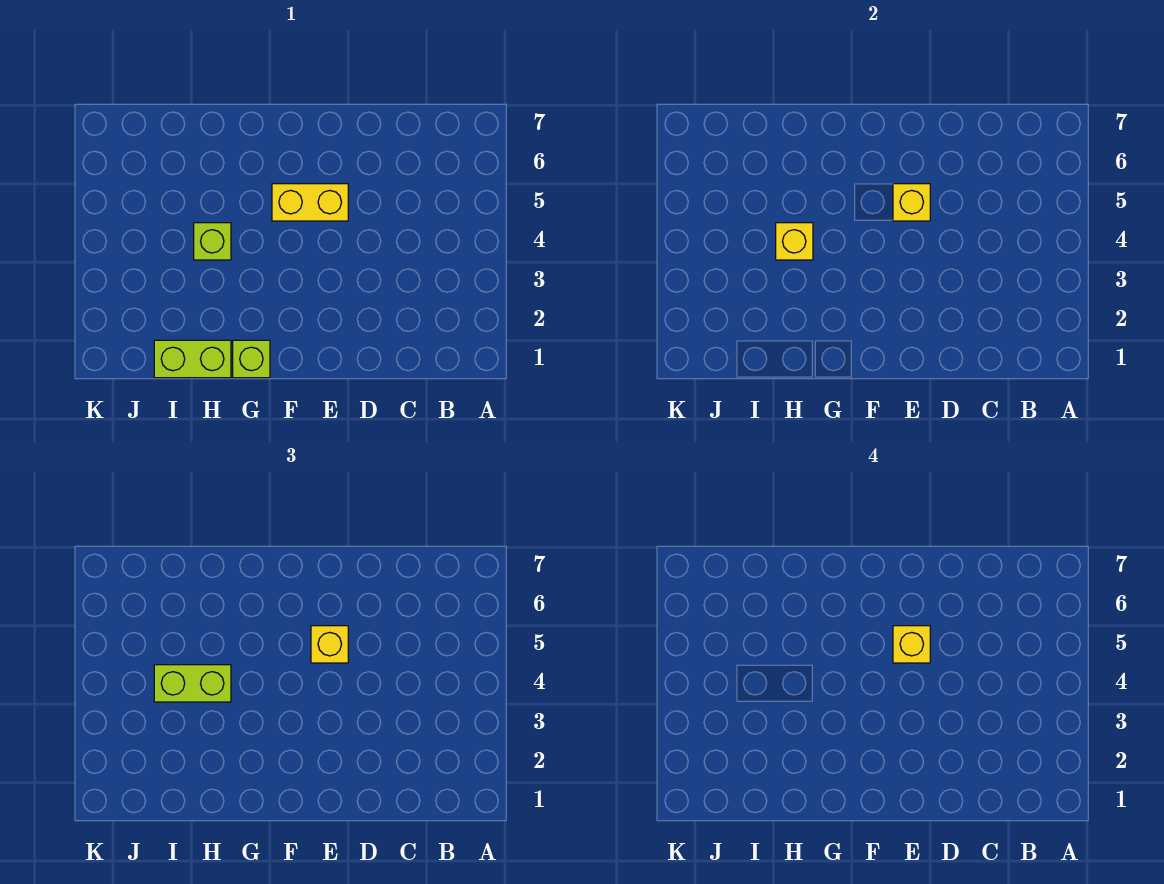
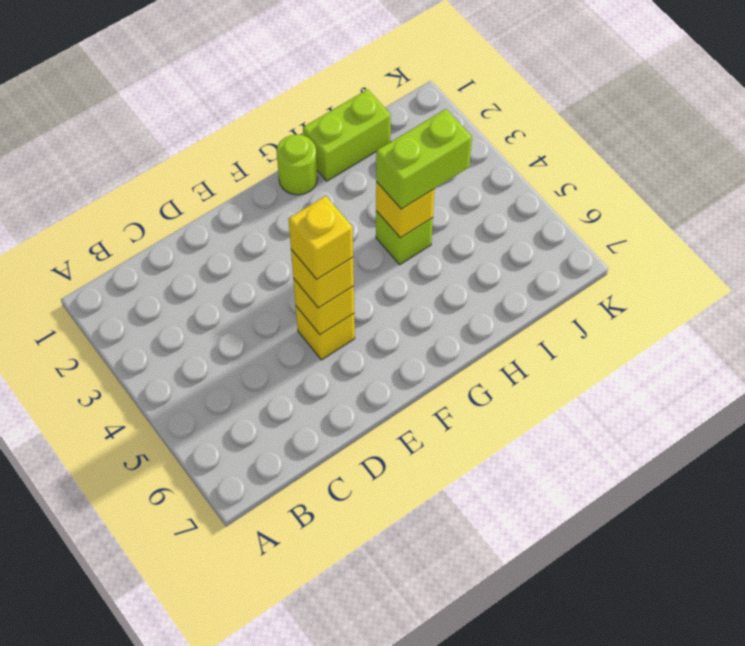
yellow brick E5:F5 level 1 -> yellow brick E5 level 1
lime brick G1 level 1 -> lime round brick G1 level 1

